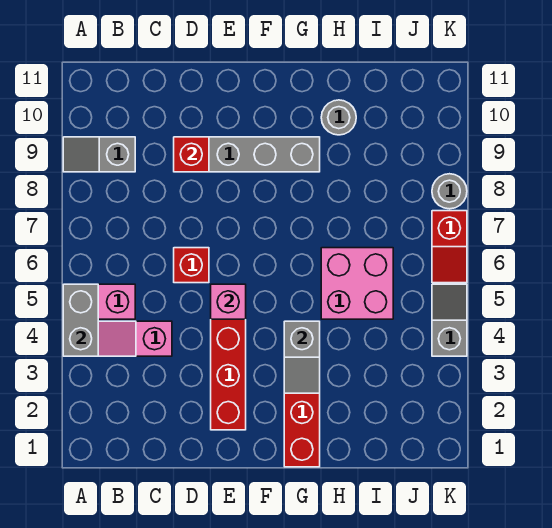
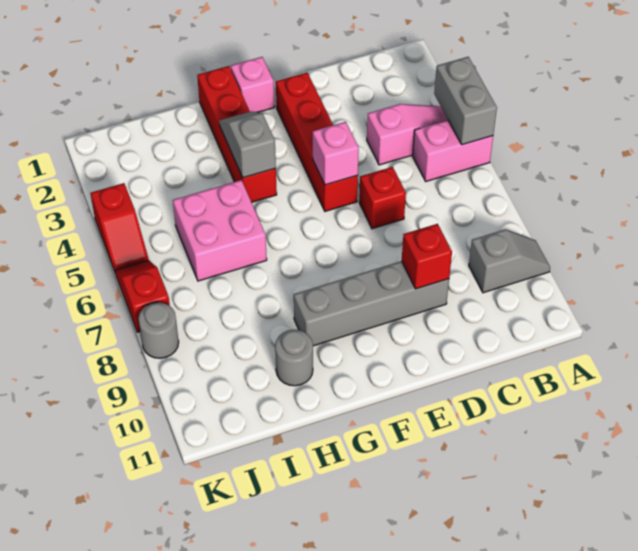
none -> pink brick F1 level 1
grey slope K4:K5 level 1 top 4 -> red slope K4:K5 level 1 top 4

